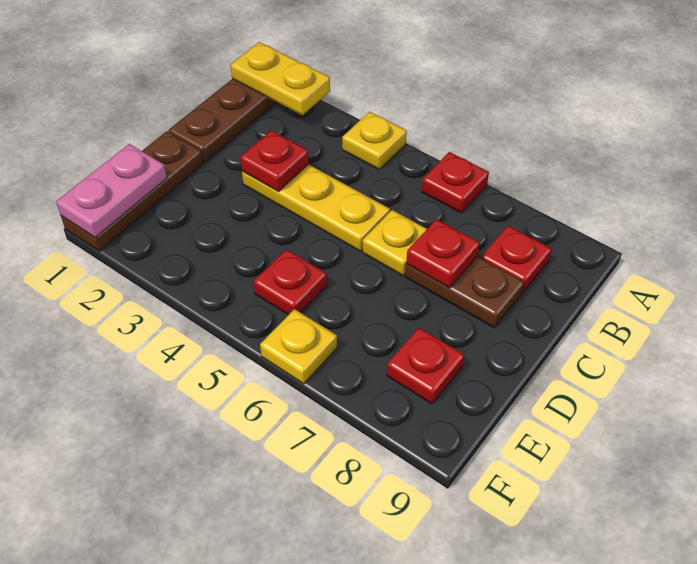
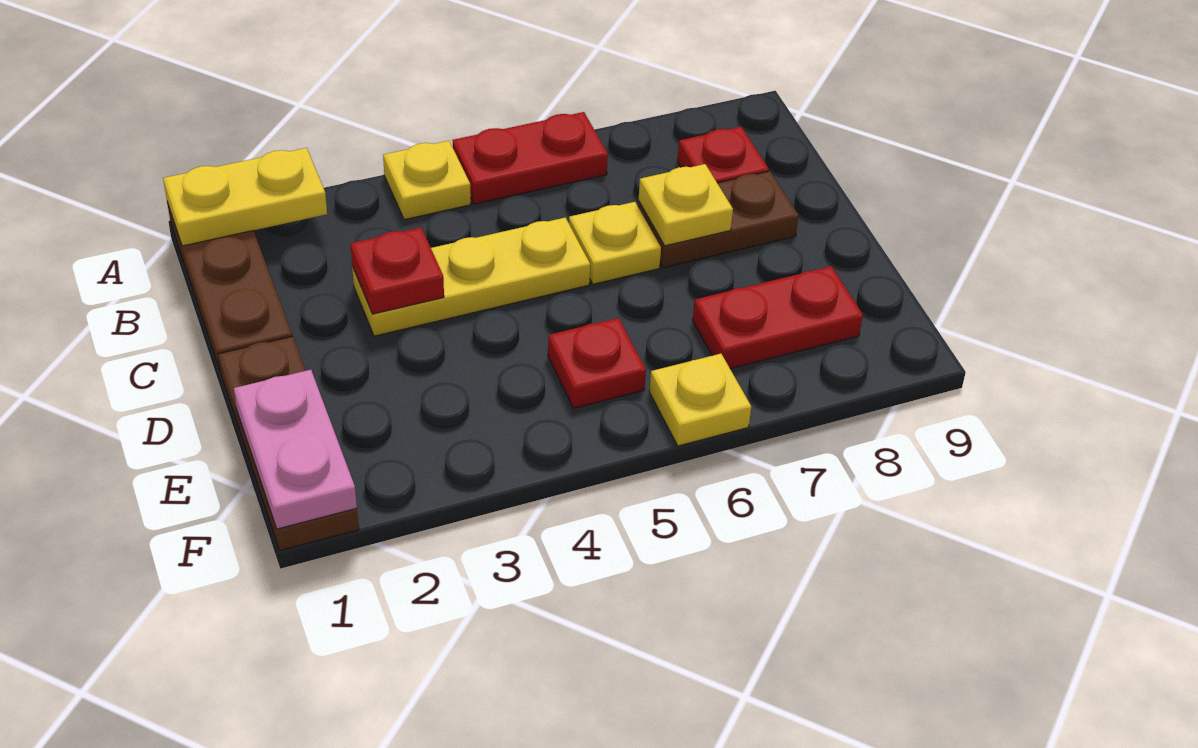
red plate A6 level 1 -> red plate A5:A6 level 1
red plate C7 level 2 -> yellow plate C7 level 2
red plate E8 level 1 -> red plate E7:E8 level 1

